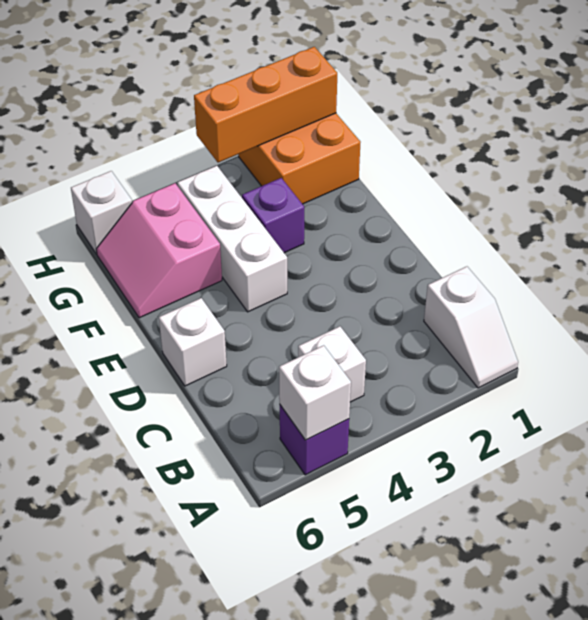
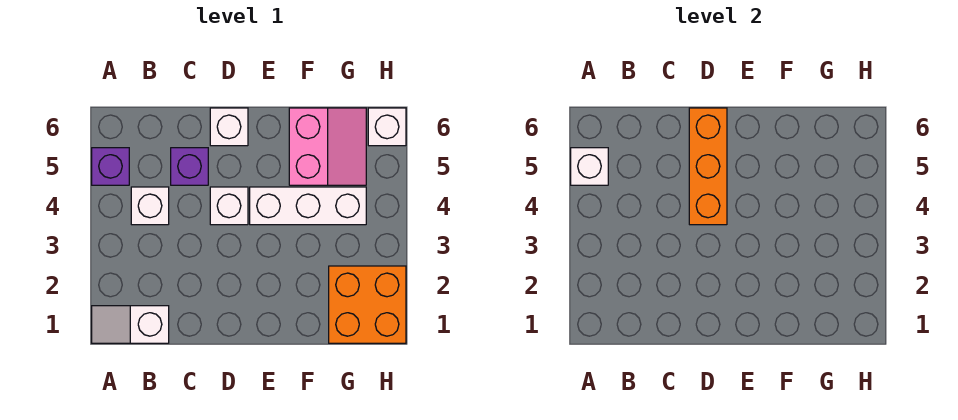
none -> white brick D4 level 1
purple brick F3 level 1 -> purple brick C5 level 1
pink slope F5:G6 level 1 top 5 -> pink slope F5:G6 level 1 top F
orange brick H1:H3 level 2 -> orange brick D4:D6 level 2

